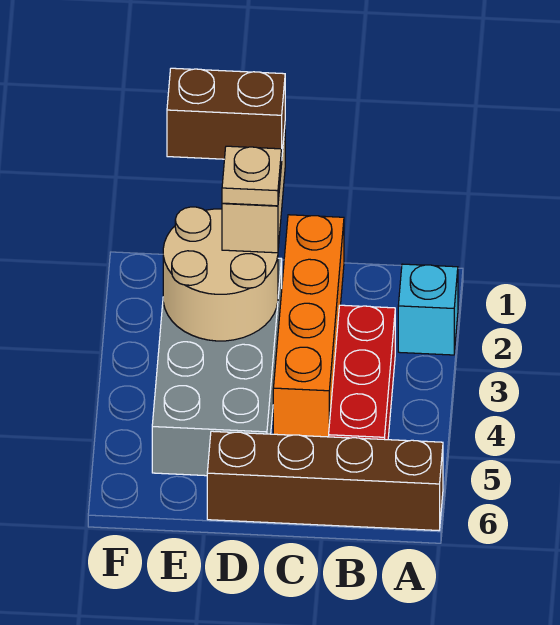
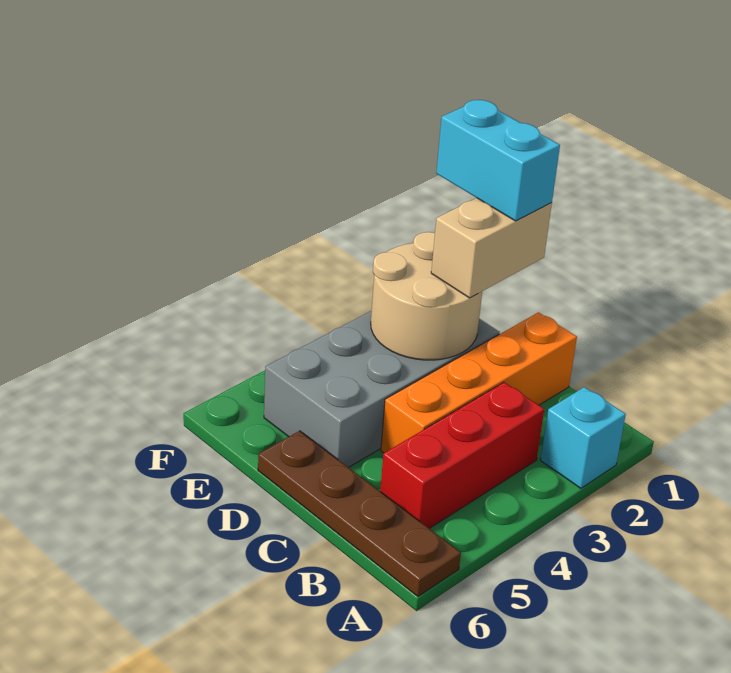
brown brick A6:D6 level 1 -> brown plate A6:D6 level 1
brown brick D1:E1 level 4 -> cyan brick D1:E1 level 4
tan plate D2 level 4 -> none

